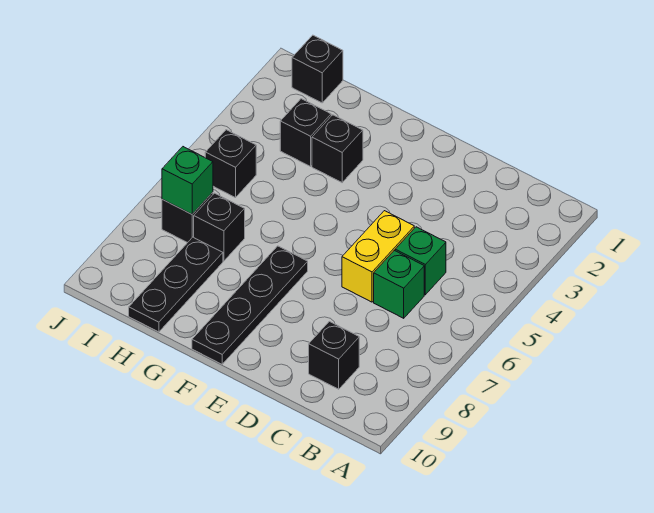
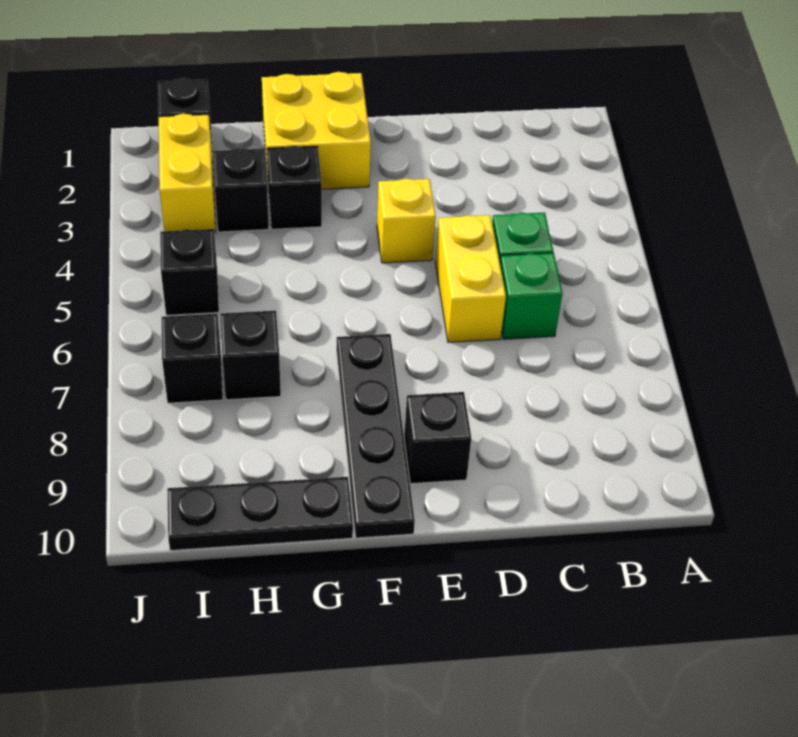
black brick C9 level 1 -> black brick E9 level 1
none -> yellow brick E4 level 1
none -> yellow brick F1:G2 level 1
black plate H8:H10 level 1 -> black plate G10:I10 level 1
none -> yellow brick I2:I3 level 1
green brick I7 level 2 -> none

